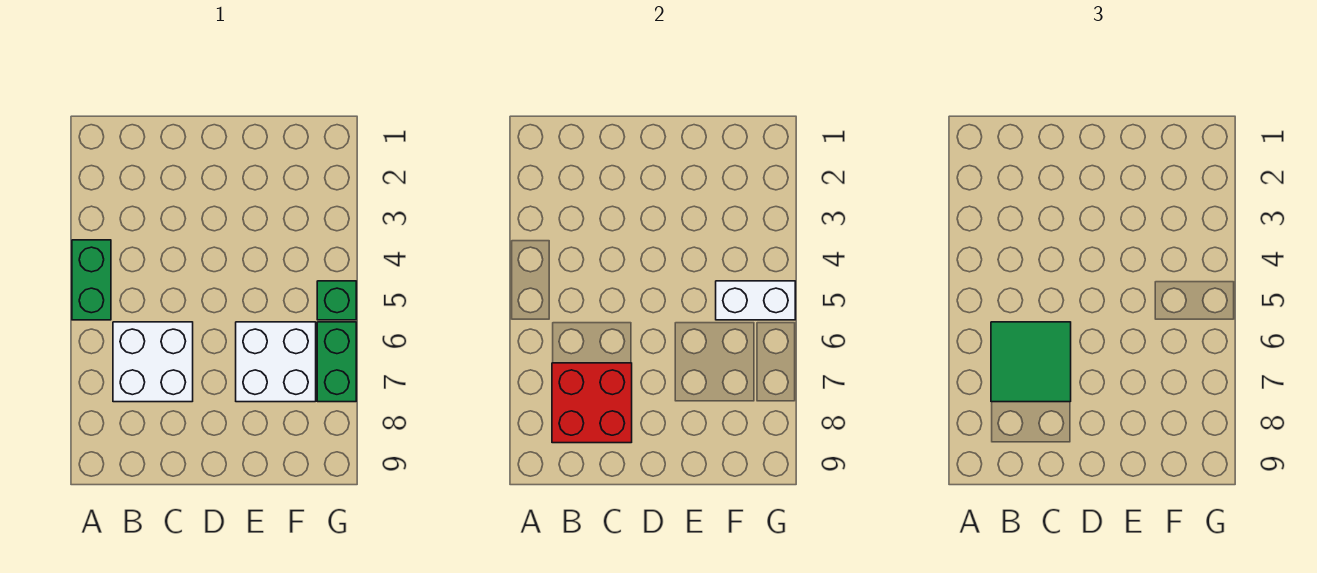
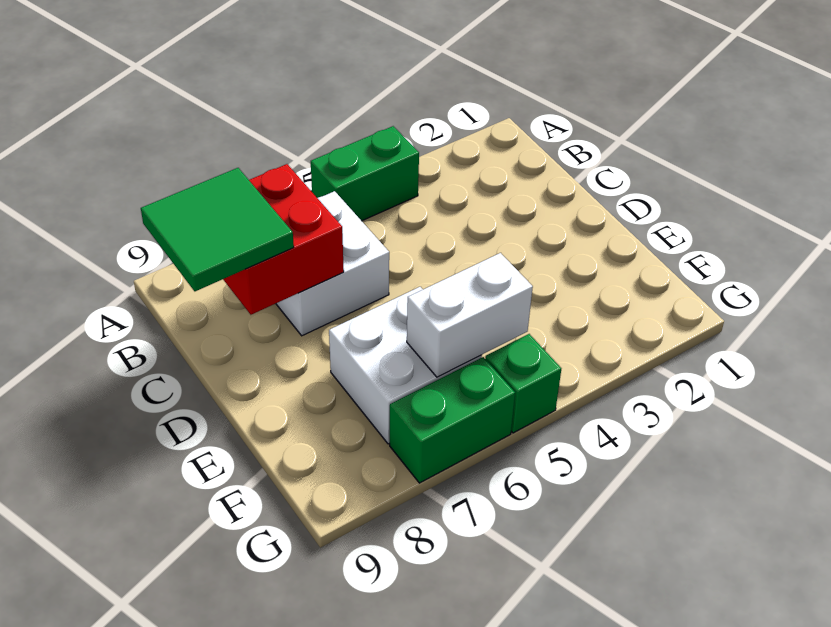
green tile B6:C7 level 3 -> green tile B8:C9 level 3
white brick F5:G5 level 2 -> white brick F5:F6 level 2

